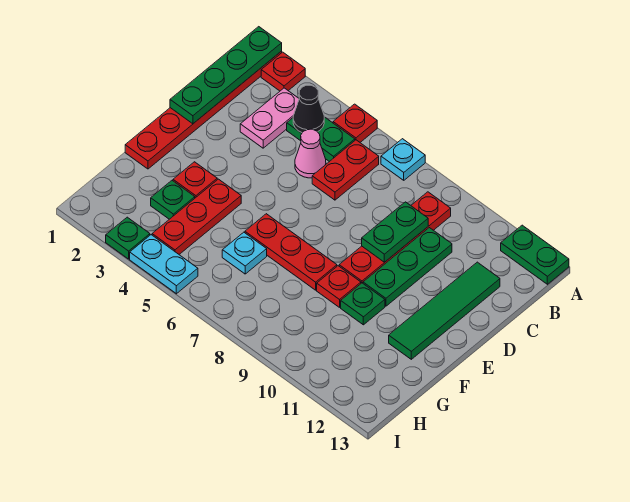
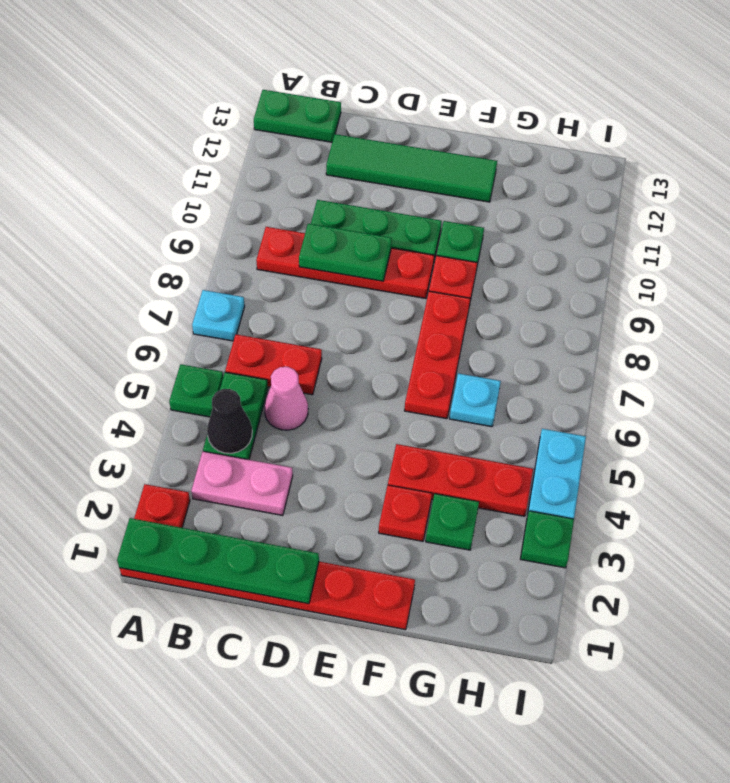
red plate A5 level 1 -> green plate A5 level 1
green plate A12:A13 level 1 -> green plate A13:B13 level 1

